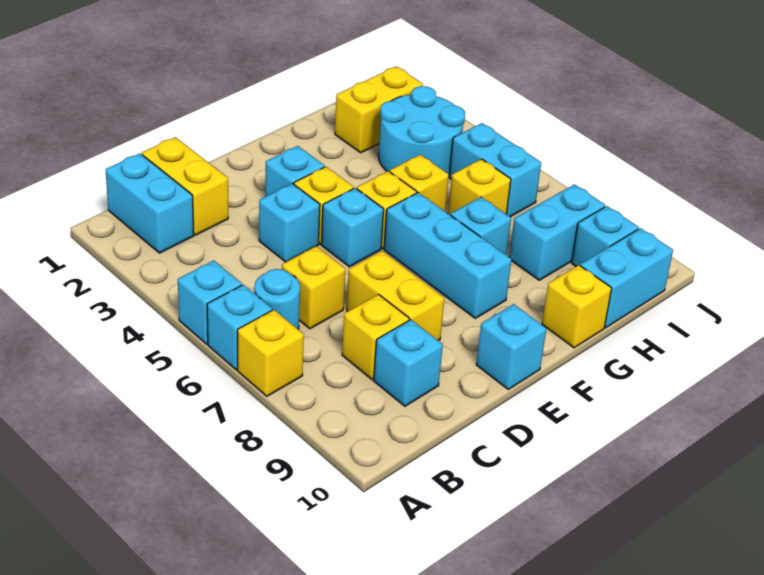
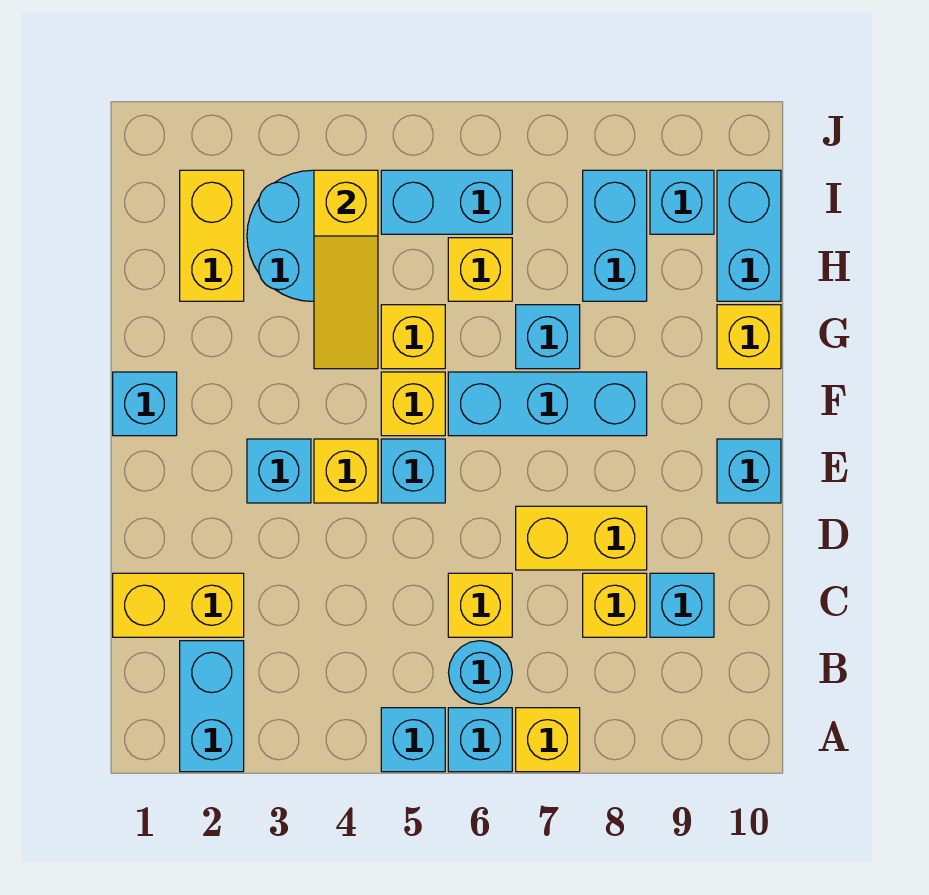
cyan brick B1:B2 level 1 -> cyan brick A2:B2 level 1
cyan brick D4 level 1 -> cyan brick F1 level 1
none -> yellow slope G4:I4 level 2 top I

